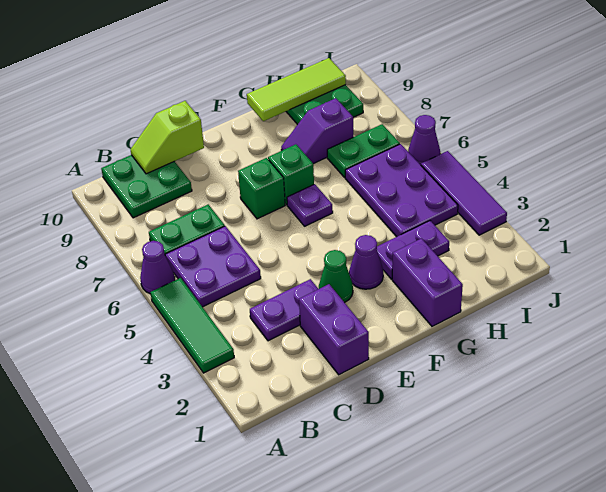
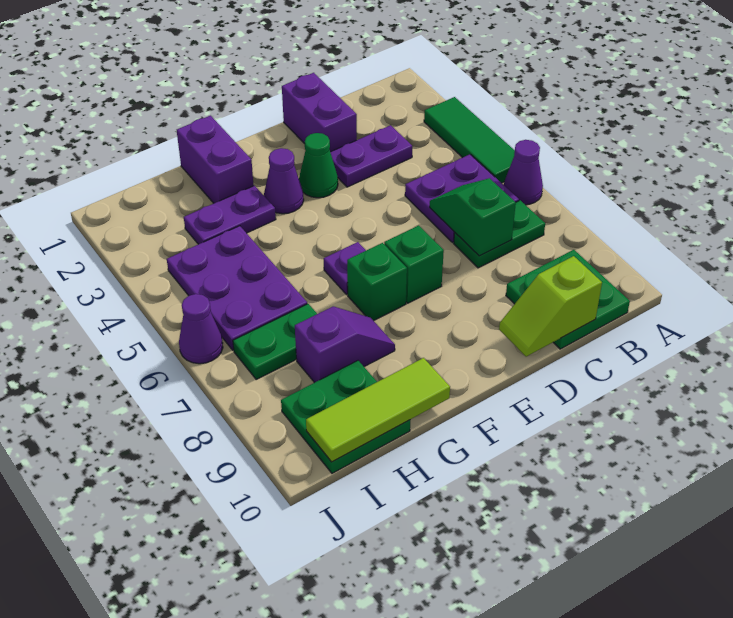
none -> green slope C6:C7 level 2 top 7
lime slope C10:D10 level 2 top D -> lime slope C10:D10 level 2 top C
purple tile J3:J5 level 1 -> none

